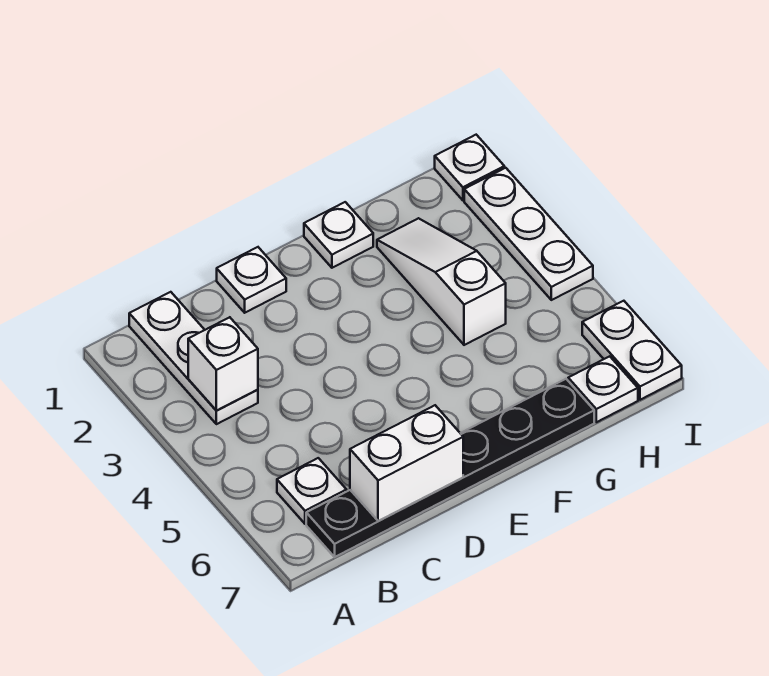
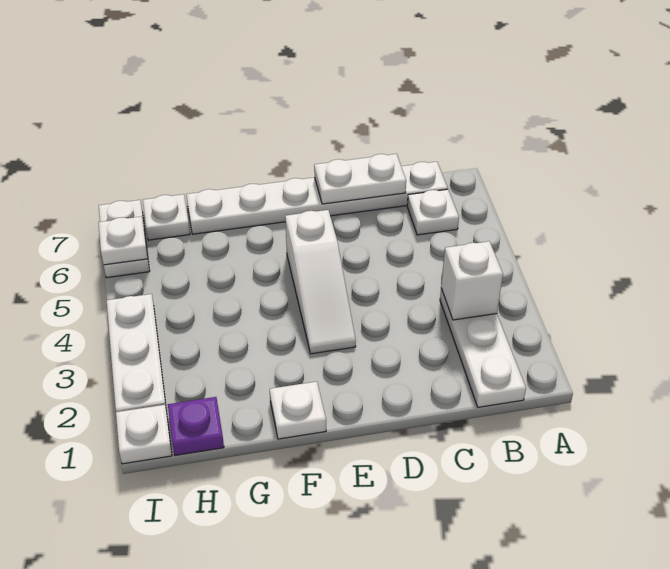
black plate B7:G7 level 1 -> white plate B7:G7 level 1
white brick C7:D7 level 2 -> white plate C7:D7 level 2
white plate D1 level 1 -> white plate I6 level 2
white slope G2:G4 level 1 top 4 -> white slope E3:E5 level 1 top 5
none -> purple plate H1 level 1

